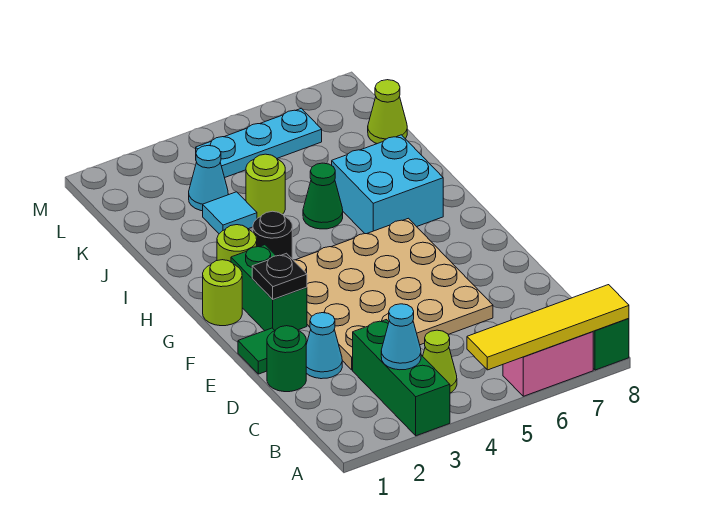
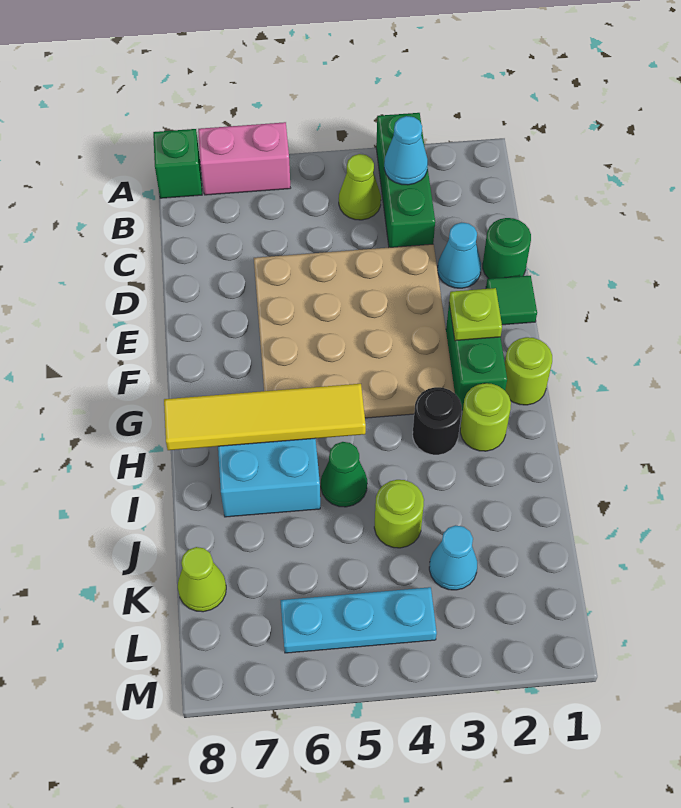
yellow tile A5:A8 level 2 -> yellow tile H5:H8 level 2
black plate F2 level 2 -> lime plate F2 level 2
cyan tile J3 level 1 -> none

